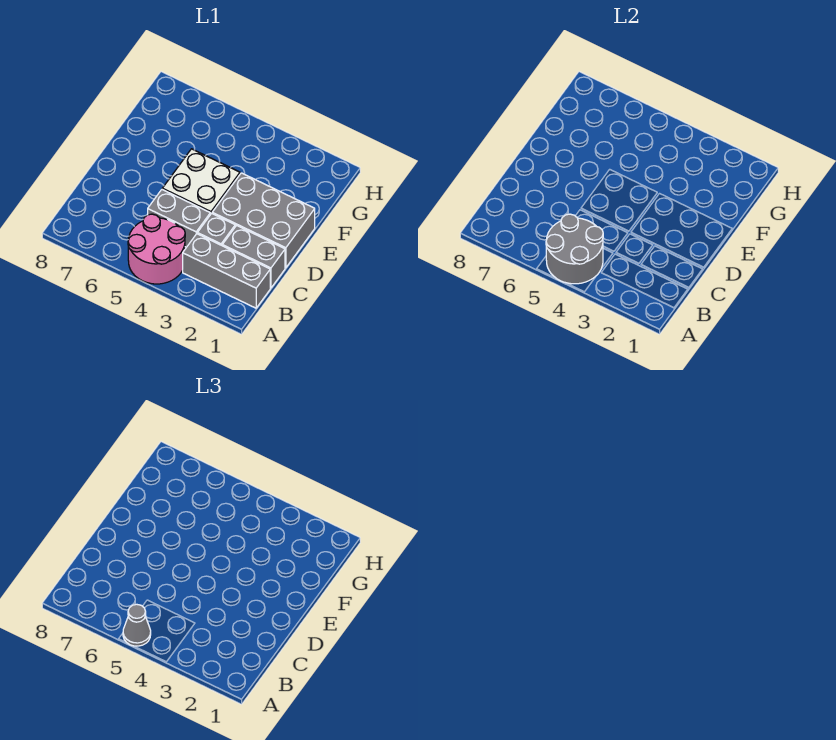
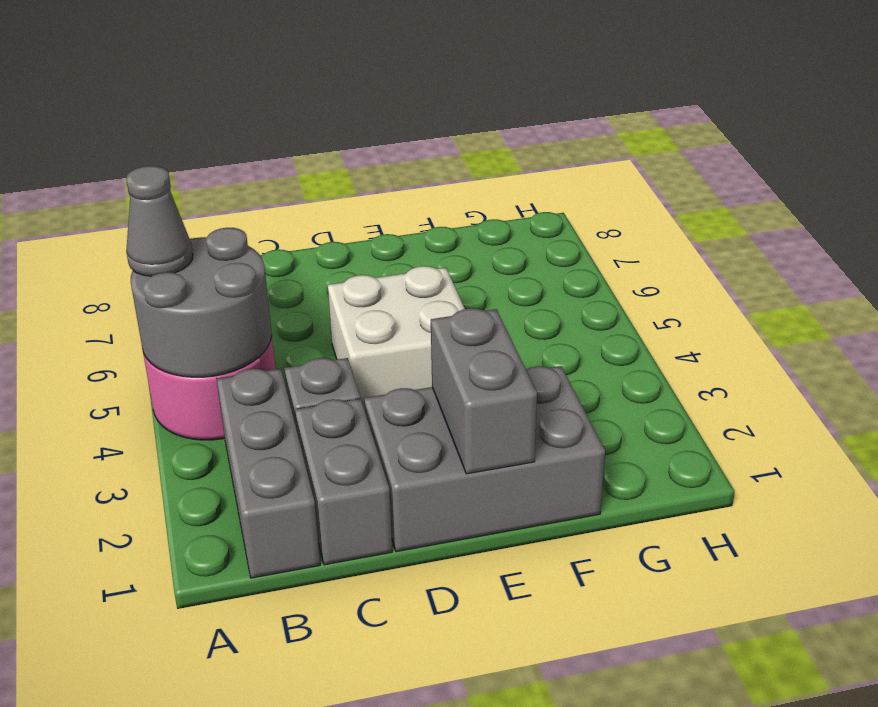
grey brick C4:C5 level 1 -> grey brick E1:E2 level 2
grey brick D1:E3 level 1 -> grey brick D1:F2 level 1

